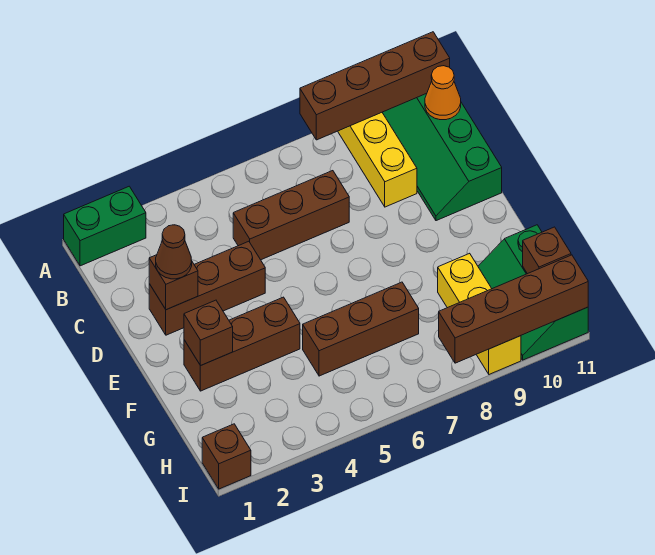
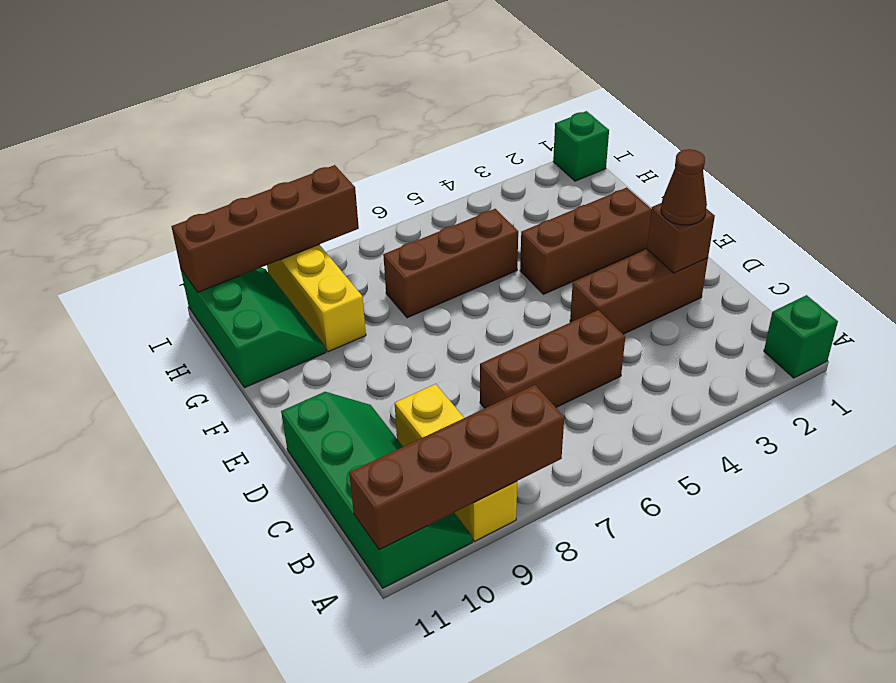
green brick A1:A2 level 1 -> green brick A1 level 1
orange cone B11 level 2 -> none
brown brick F2 level 2 -> none
brown brick H11 level 2 -> none
brown brick I1 level 1 -> green brick I1 level 1

